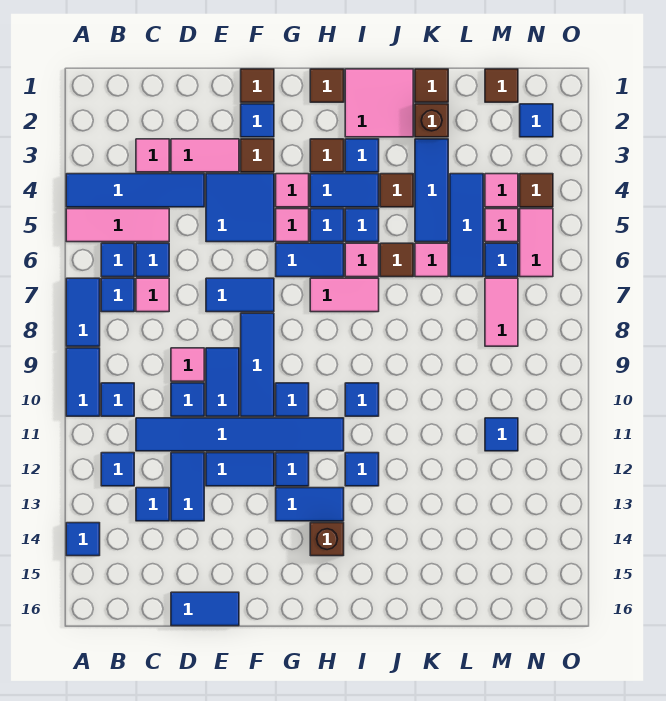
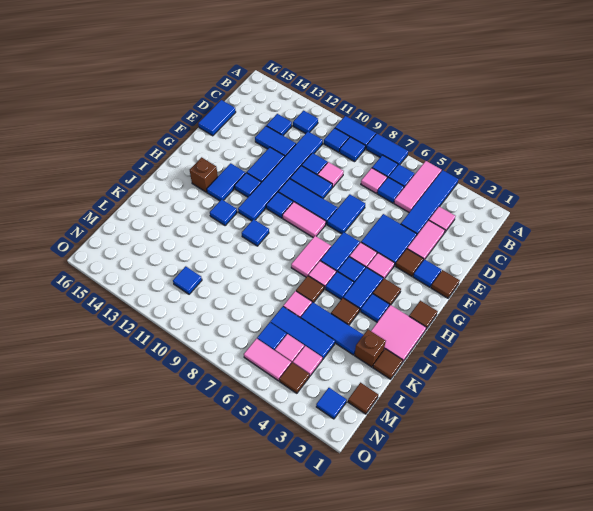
blue tile A14 level 1 -> blue tile B9 level 1
pink tile M7:M8 level 1 -> pink tile G8:G9 level 1

